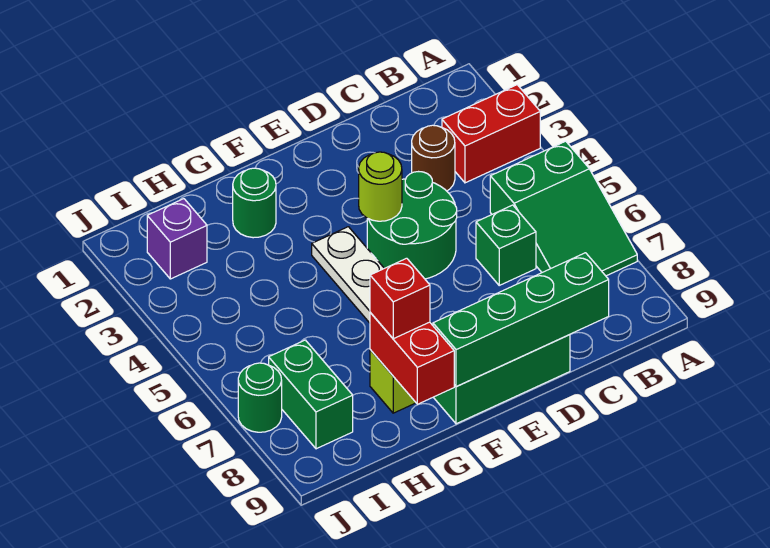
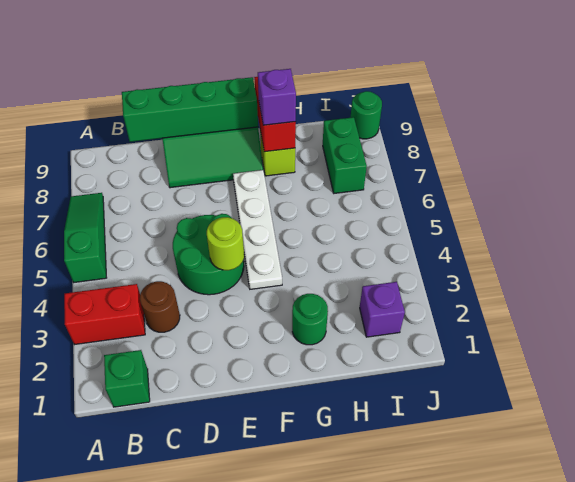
green slope A5:B7 level 1 top 5 -> green slope A5:A7 level 1 top 5
green brick C6 level 1 -> green brick B1 level 1
red brick G8 level 3 -> purple brick G8 level 3
green round brick J7 level 1 -> green round brick J9 level 1

